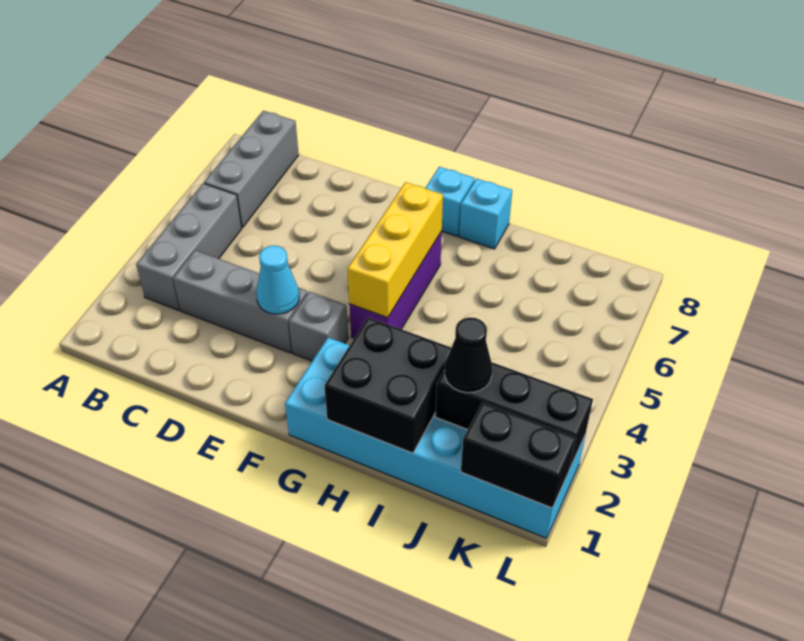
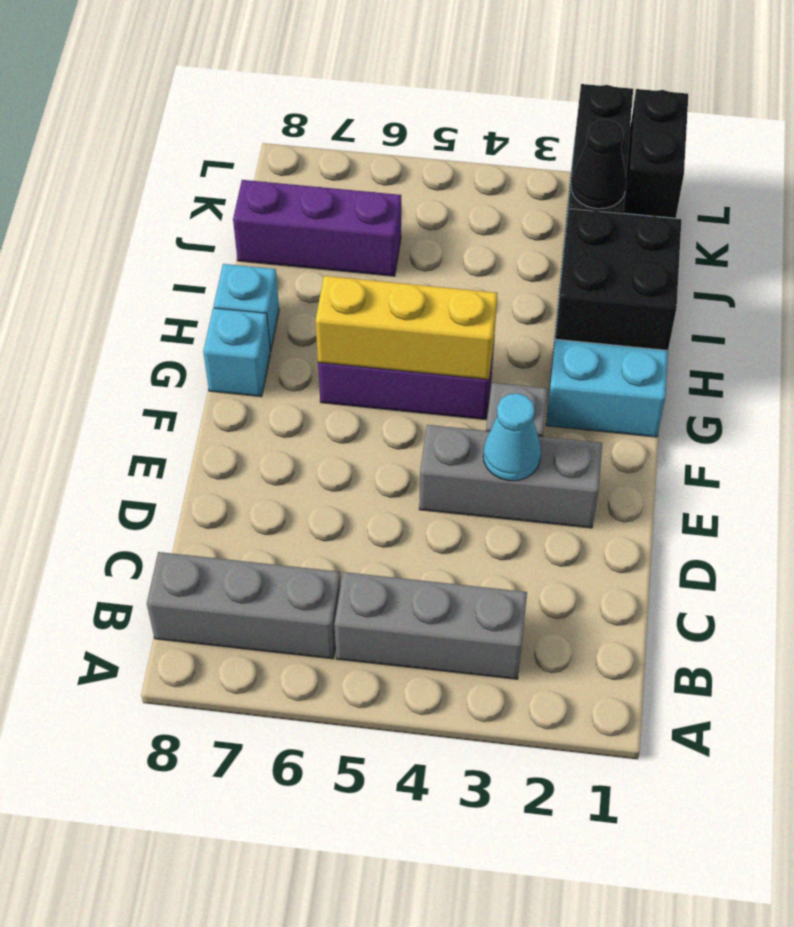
grey brick C3:E3 level 1 -> grey brick E2:E4 level 1
none -> purple brick J6:J8 level 1

